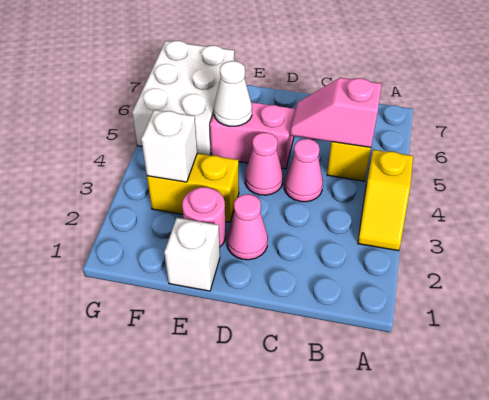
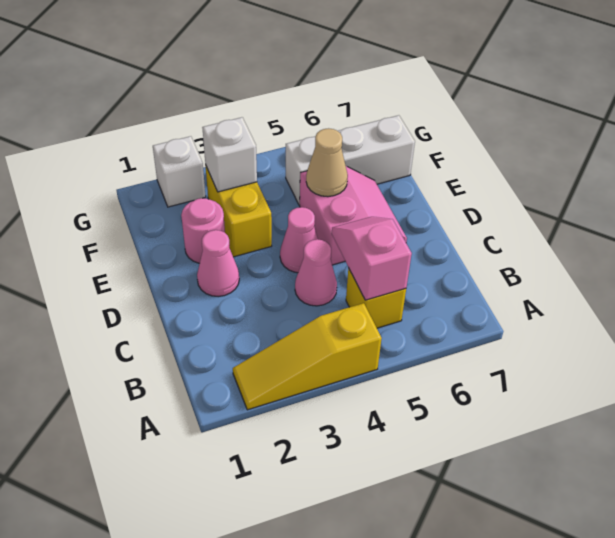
yellow slope A3:A4 level 1 top 4 -> yellow slope A2:A4 level 1 top 4
white brick E1 level 1 -> white brick G2 level 1
white cone E5 level 2 -> tan cone E5 level 2
white brick F5:G7 level 1 -> white brick F5:F7 level 1

